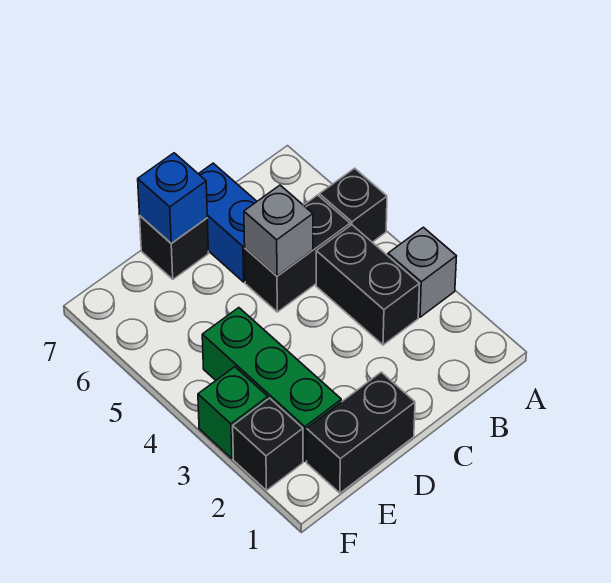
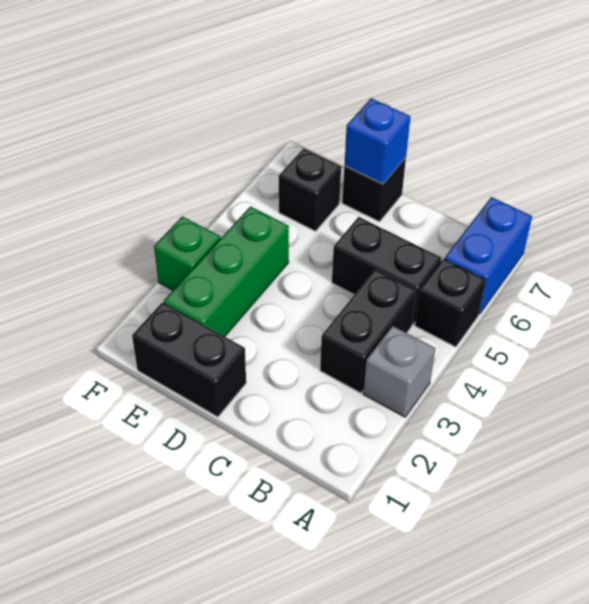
grey brick C5 level 2 -> none
blue brick C6:C7 level 1 -> blue brick A6:A7 level 1
black brick F2 level 1 -> black brick E6 level 1

